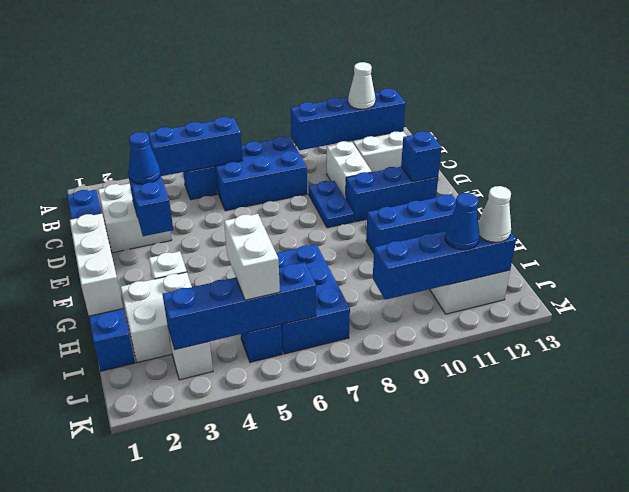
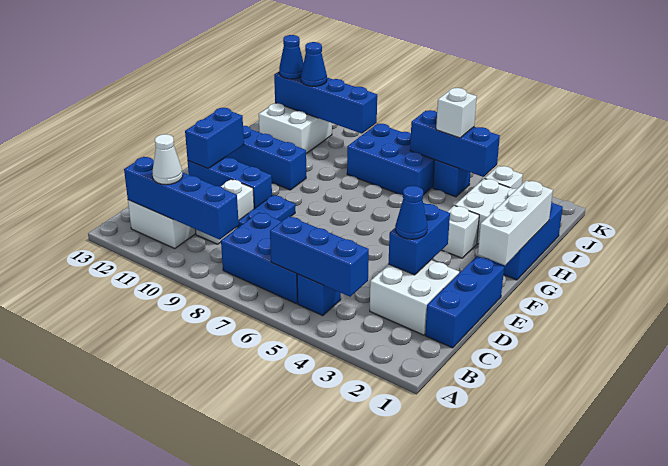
blue brick E12 level 2 -> blue brick E12:F12 level 2
blue brick H6:J7 level 1 -> blue brick I6:J8 level 1
white brick I5:J5 level 3 -> white brick J5 level 3
blue brick J3:J6 level 2 -> blue brick J4:J6 level 2
white cone J12 level 3 -> blue cone J12 level 3

